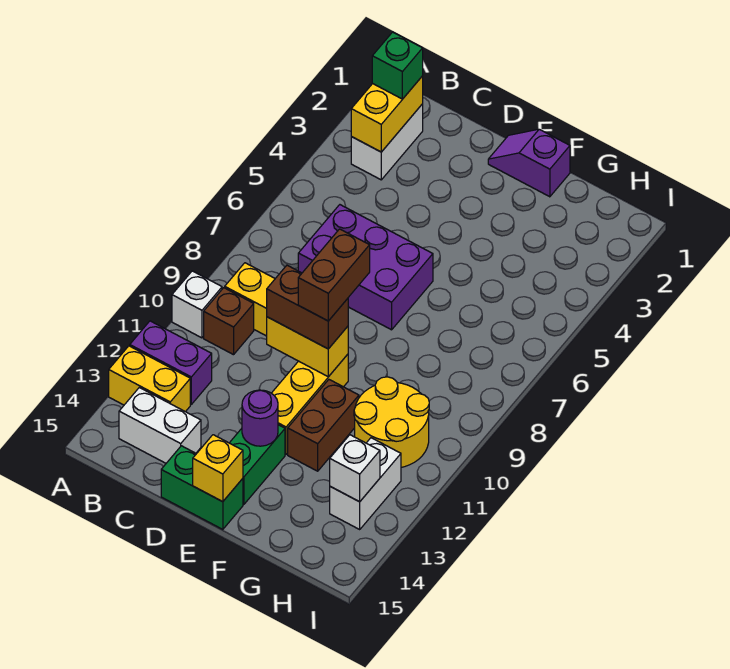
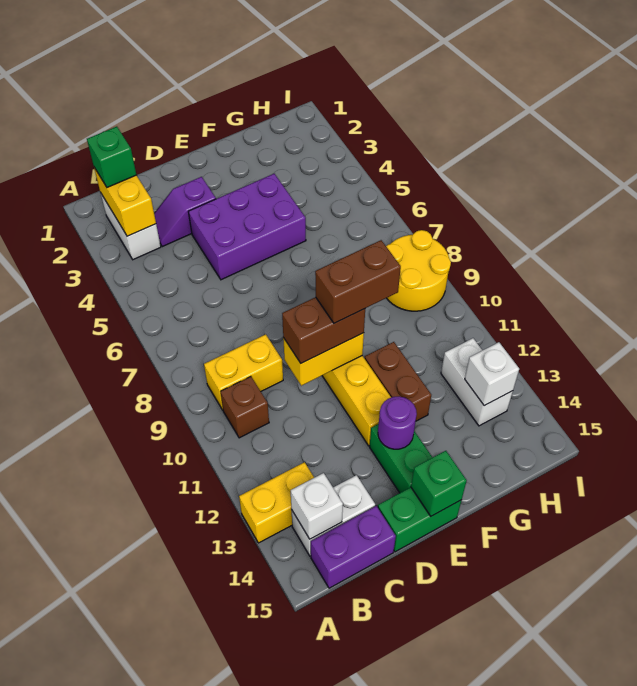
white brick A10 level 1 -> white brick B14 level 2
purple brick A12:B12 level 1 -> purple brick B15:C15 level 1
purple brick C6:E7 level 1 -> purple brick D4:F5 level 1
purple slope E1:F1 level 1 top F -> purple slope C3:D3 level 1 top D
brown brick E9:E10 level 4 -> brown brick E10:F10 level 4
yellow brick E15 level 2 -> green brick E15 level 2
yellow round brick G10:H11 level 1 -> yellow round brick H8:I9 level 1

